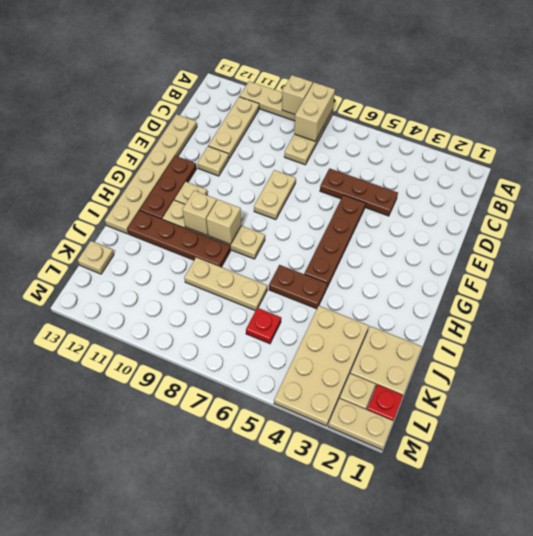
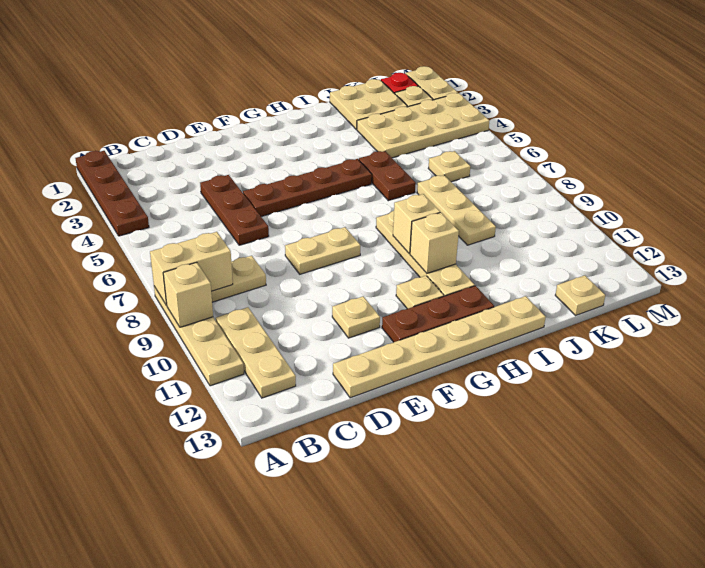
tan plate B11:D11 level 1 -> tan plate B10:B12 level 1
brown plate I9:I12 level 1 -> brown plate A1:A4 level 1
red plate K6 level 1 -> tan plate K6 level 1

